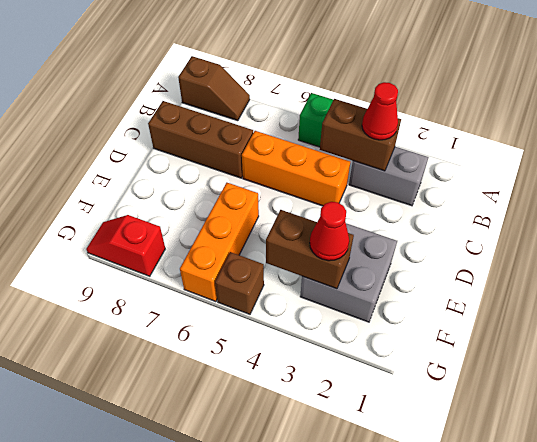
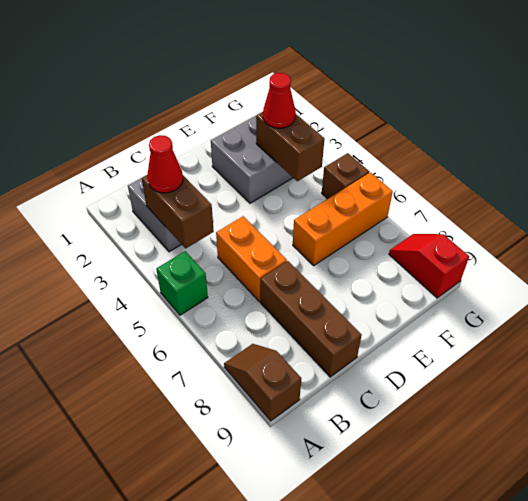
orange brick C4:C6 level 1 -> orange brick C5:C6 level 1
red slope G8:G9 level 1 top 8 -> red slope G8:G9 level 1 top 9

